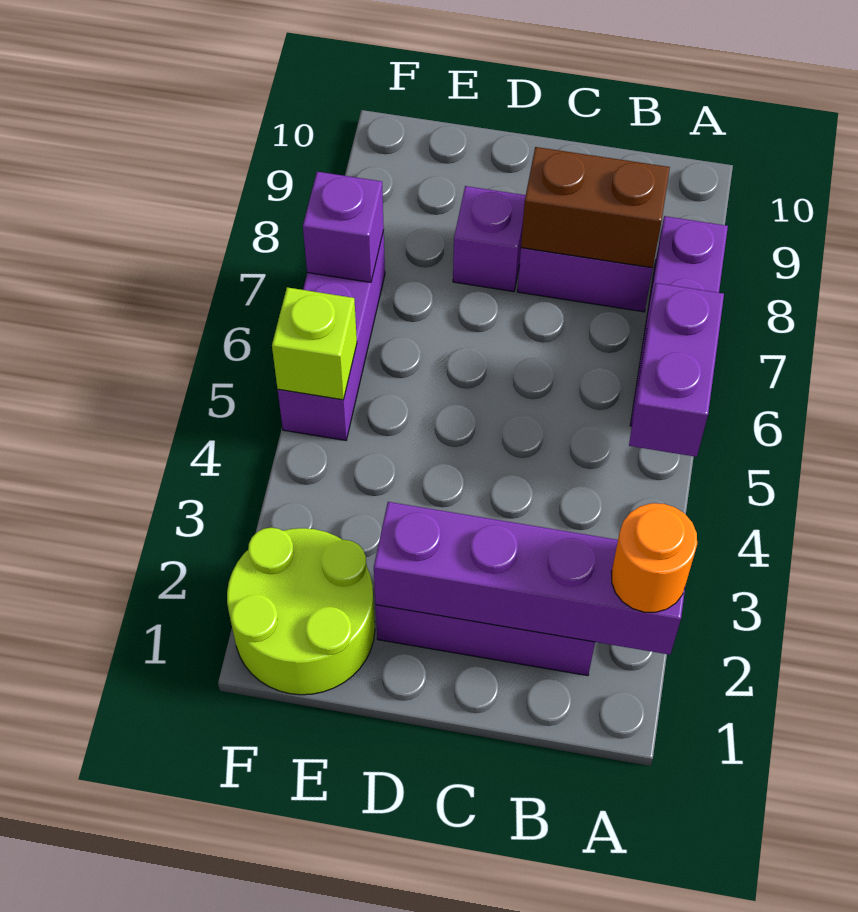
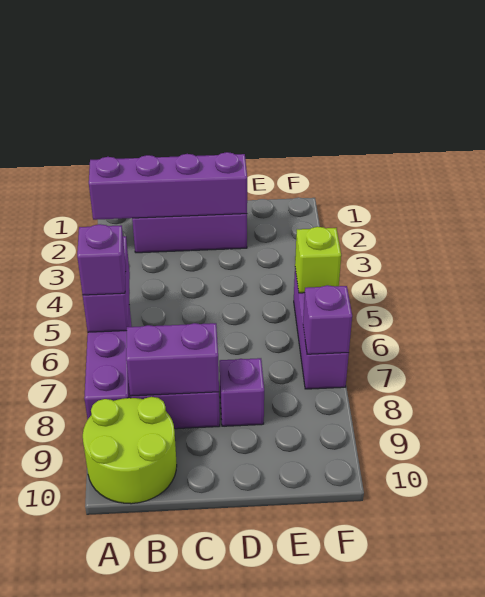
orange round brick A2 level 3 -> none
none -> purple brick A6 level 3
brown brick B8:C8 level 2 -> purple brick B8:C8 level 2
lime round brick E1:F2 level 1 -> lime round brick A9:B10 level 1

